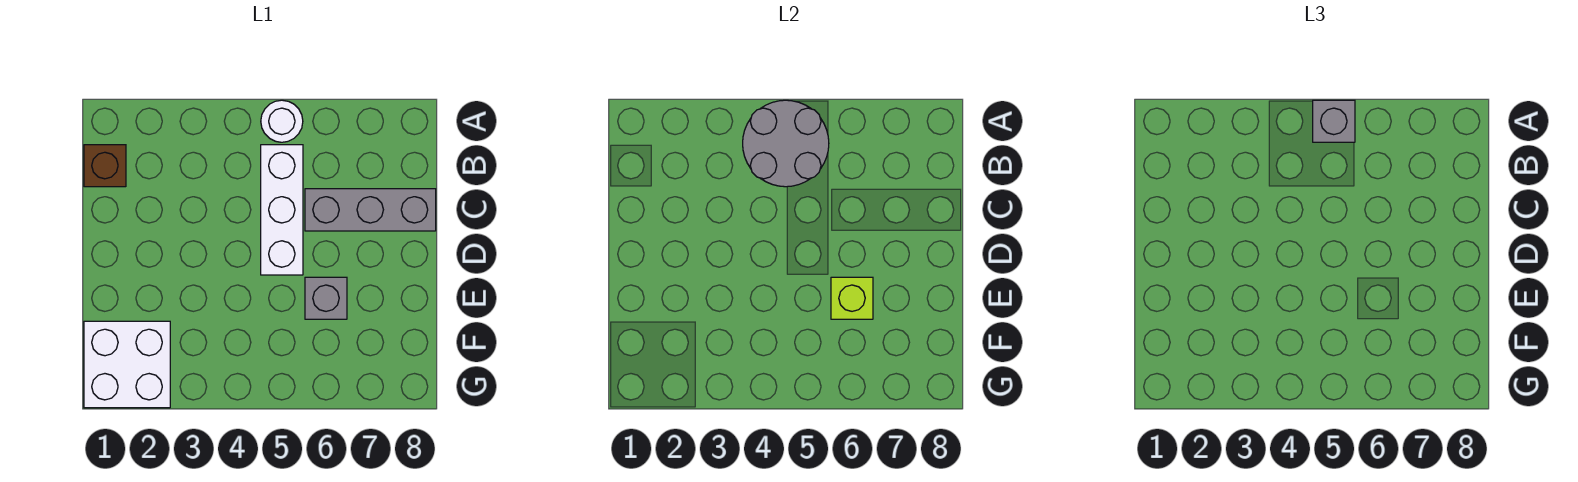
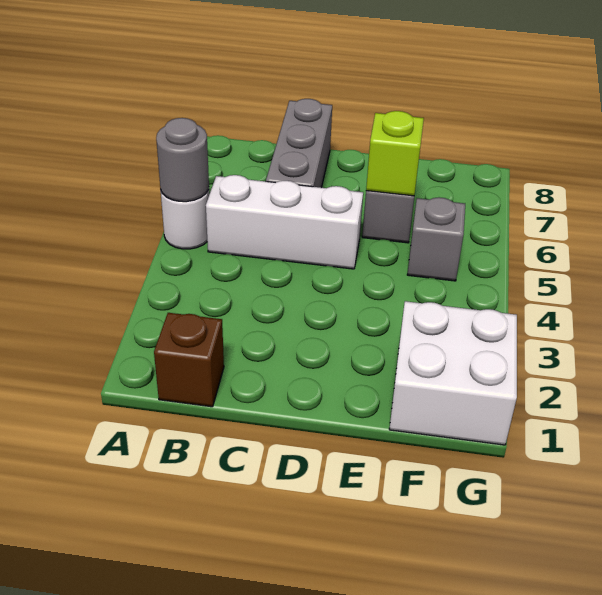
grey round brick A4:B5 level 2 -> grey round brick A5 level 2
grey brick A5 level 3 -> grey brick F5 level 1

